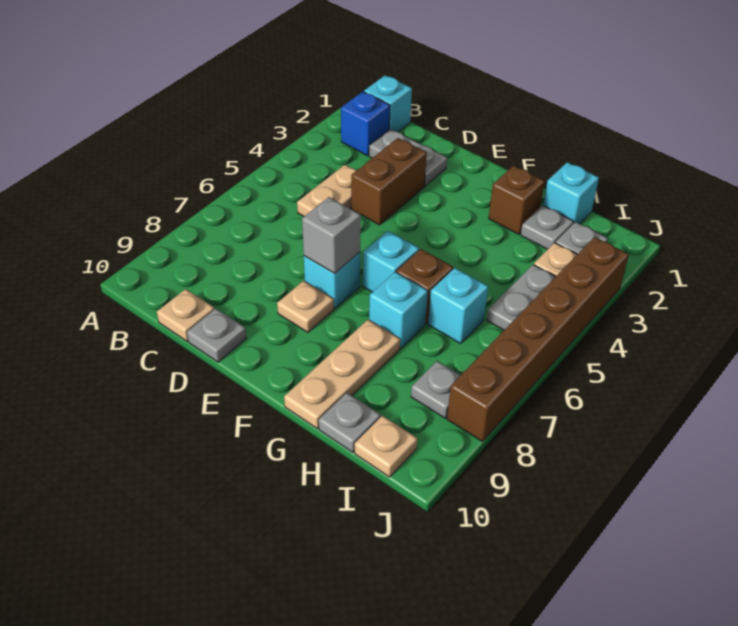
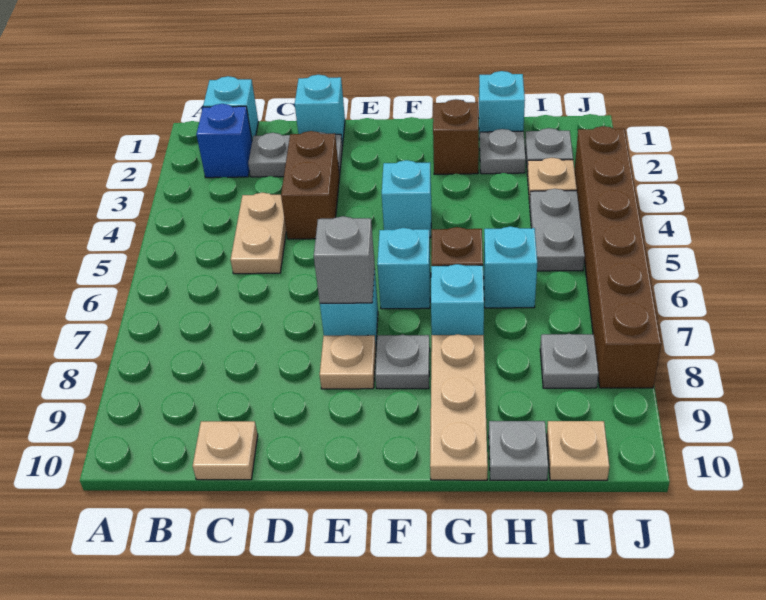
none -> cyan brick D1 level 1
grey plate D10 level 1 -> grey plate F8 level 1
none -> cyan brick F4 level 1

